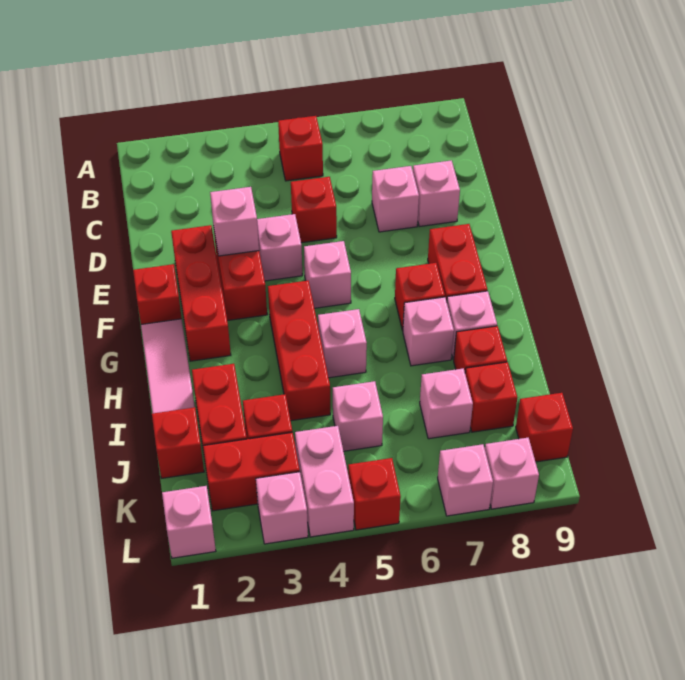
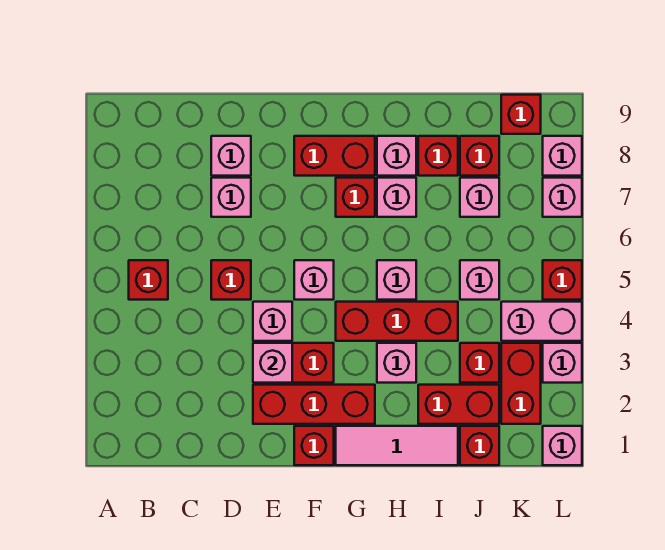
none -> pink brick H3 level 1

